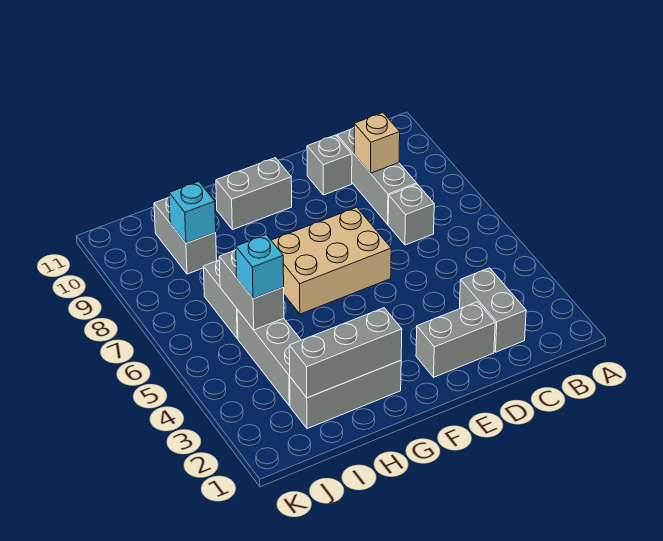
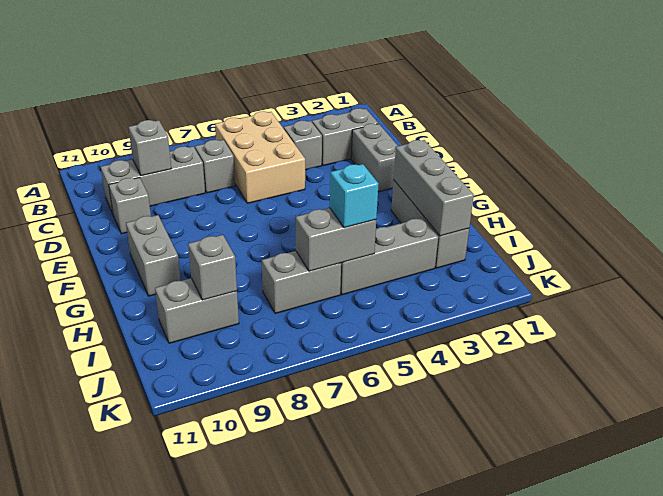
none -> grey brick C4 level 1
tan brick C9 level 2 -> grey brick C9 level 2
tan brick E6:G7 level 1 -> tan brick B5:D6 level 1
cyan brick I9 level 2 -> grey brick I9 level 2

